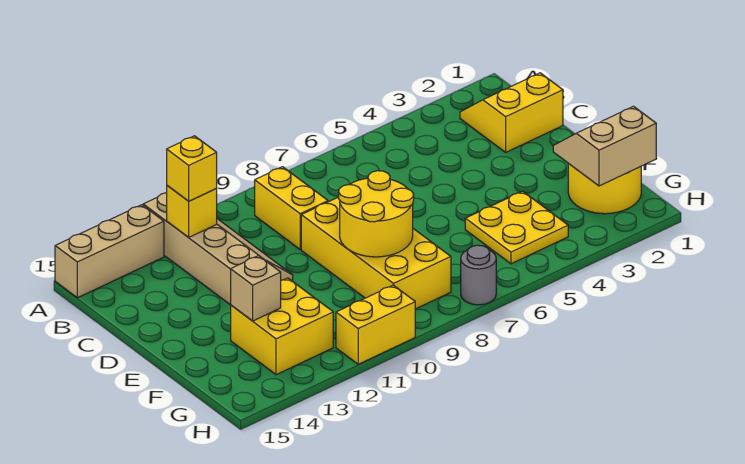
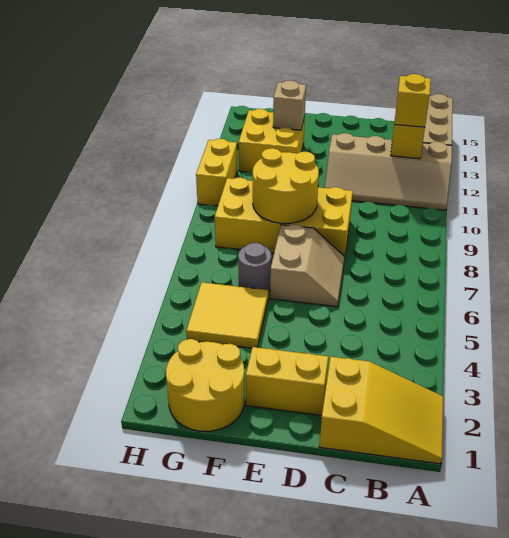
yellow slope B1:C2 level 1 top C -> yellow slope A1:C2 level 1 top C
yellow brick B9:C9 level 1 -> yellow brick D2:E2 level 1
tan slope F1:G2 level 2 top G -> tan slope D6:E7 level 1 top E
yellow plate F4:G5 level 1 -> yellow tile F4:G5 level 1
grey round brick H7 level 1 -> grey round brick F6 level 1

